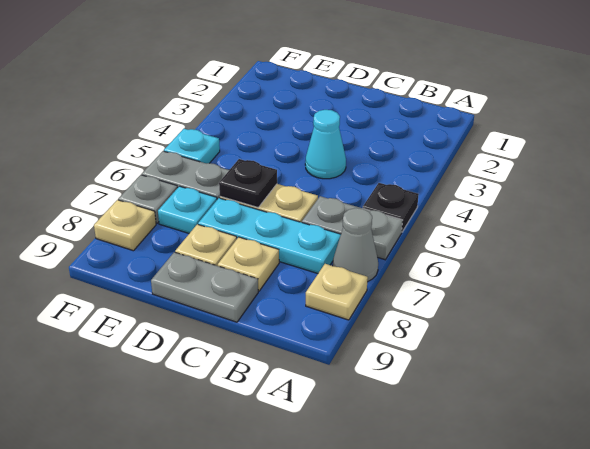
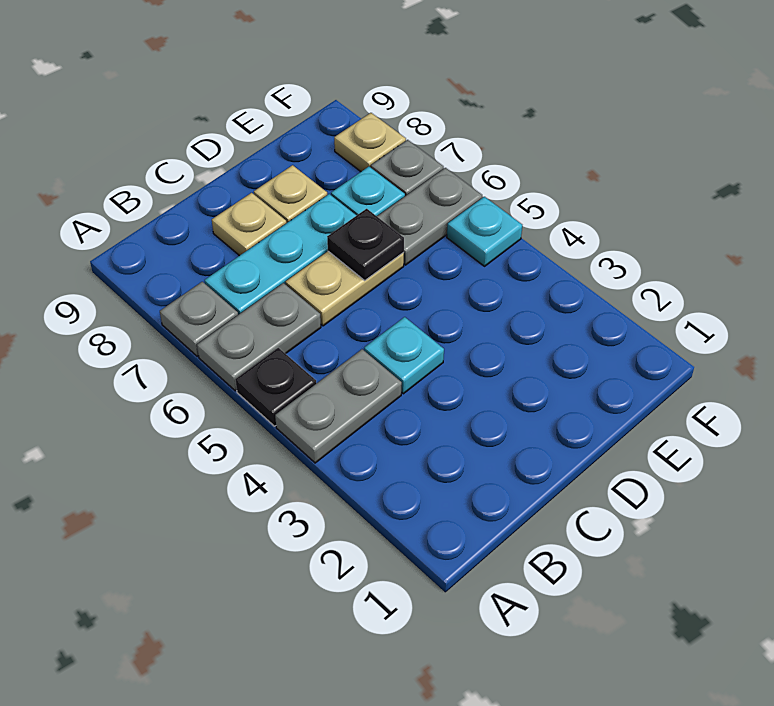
grey cone A7 level 1 -> grey plate A7 level 1
tan plate A8 level 1 -> none
cyan cone C4 level 1 -> cyan plate C4 level 1
grey plate C9:D9 level 1 -> grey plate A4:B4 level 1

